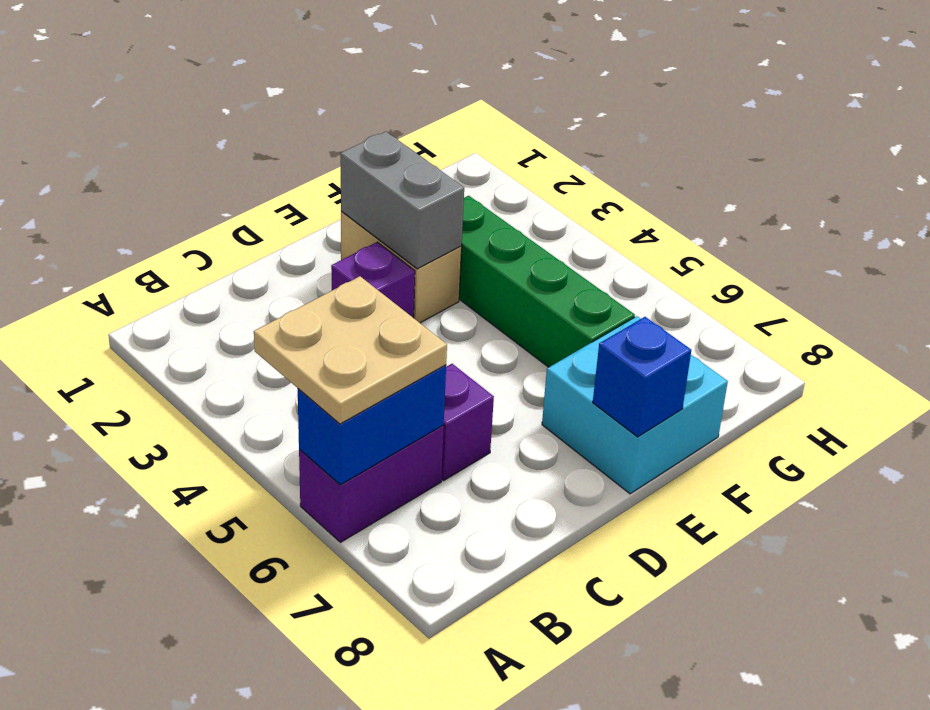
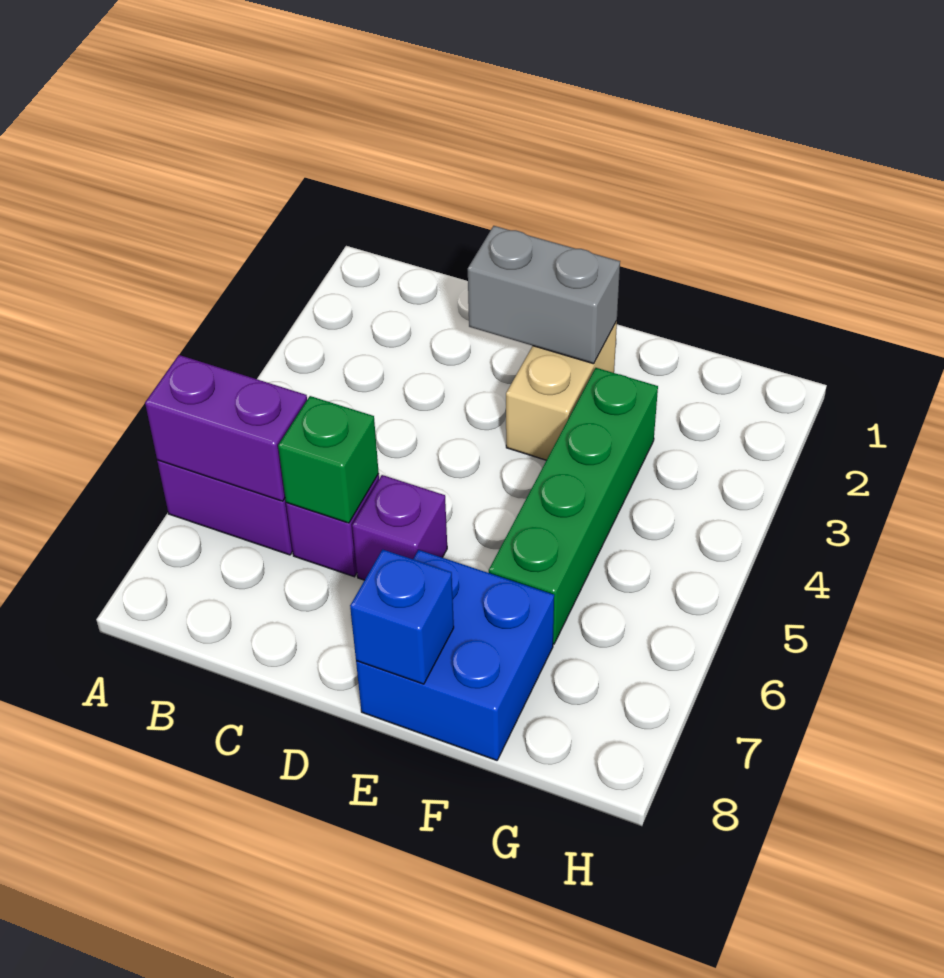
tan plate A5:B6 level 3 -> none
blue brick A6:B6 level 2 -> purple brick A6:B6 level 2
none -> green brick C6 level 2
purple brick D3 level 1 -> purple brick D6 level 1
grey brick E2:E3 level 2 -> grey brick D2:E2 level 2
cyan brick E7:F8 level 1 -> blue brick E7:F8 level 1

